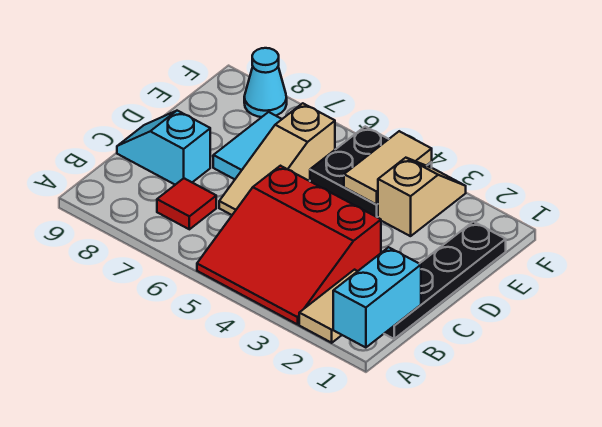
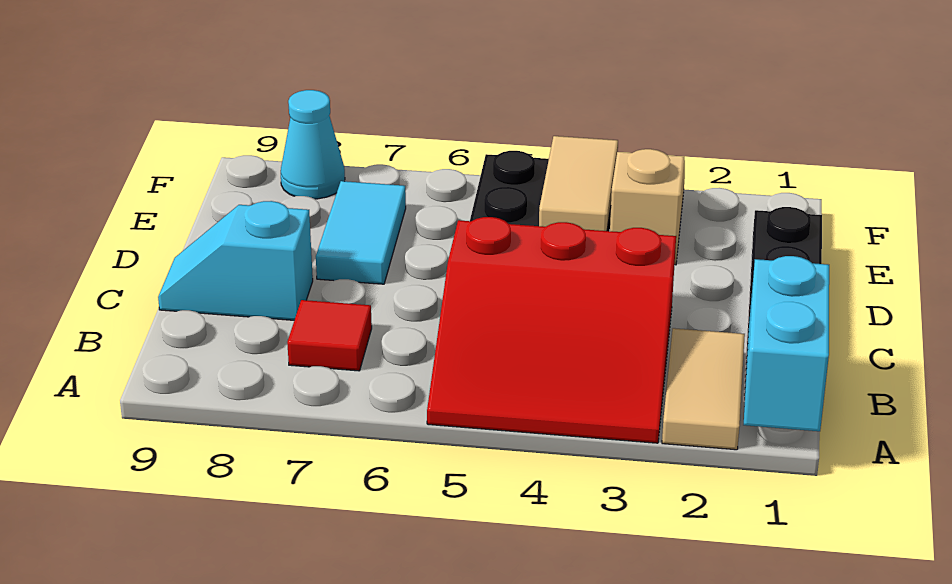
tan slope C6:E6 level 1 top E -> none

